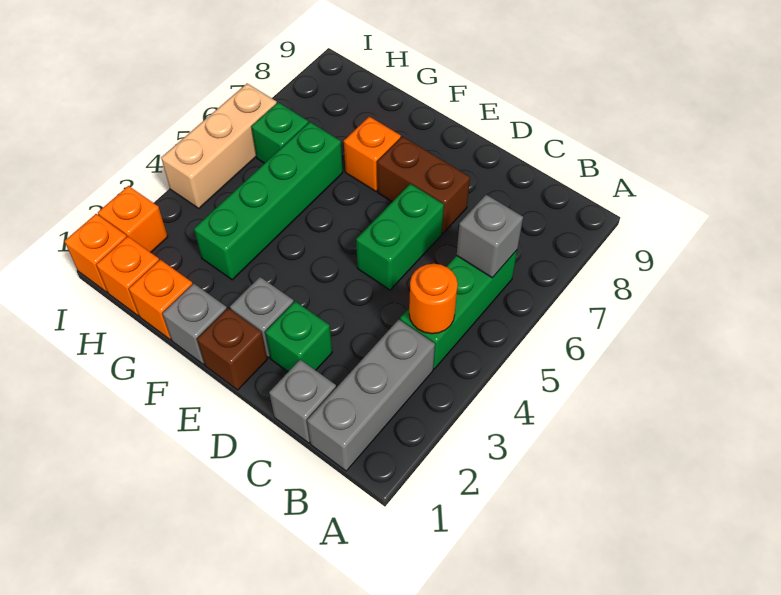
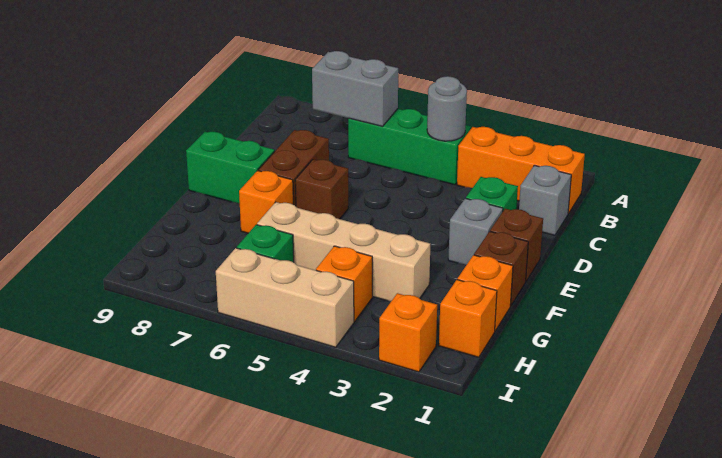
grey brick B1:B3 level 1 -> orange brick B1:B3 level 1
orange round brick B4 level 2 -> grey round brick B4 level 2
grey brick B6 level 2 -> grey brick B6:B7 level 2
green brick D5:D6 level 1 -> green brick E8:E9 level 1
none -> brown brick E6 level 1
grey brick F1 level 1 -> brown brick F1 level 1
green brick G3:G6 level 1 -> tan brick G3:G6 level 1
orange brick I1 level 1 -> orange brick H4 level 1

